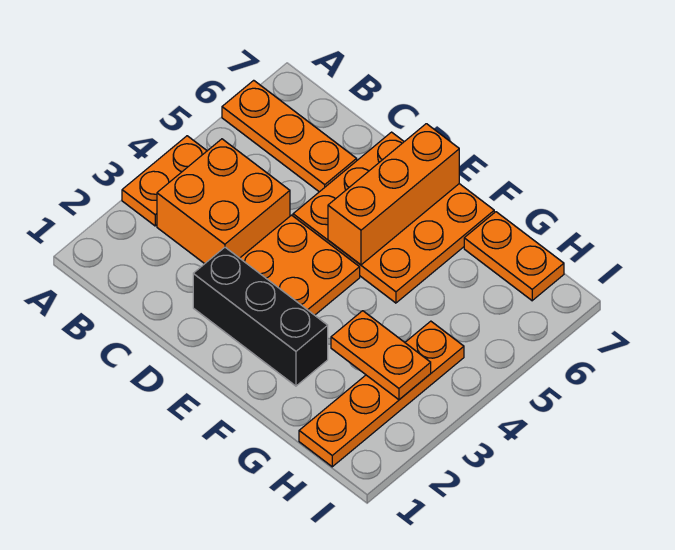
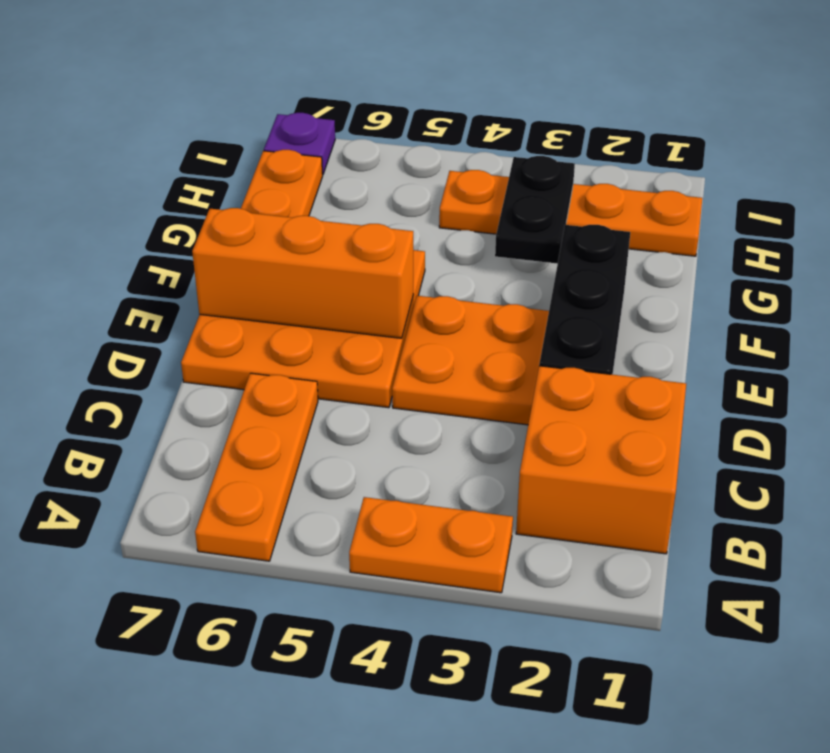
orange brick B3:C4 level 1 -> orange brick B1:C2 level 1
orange plate G3:H3 level 2 -> black plate G3:H3 level 2
none -> purple plate I7 level 1

